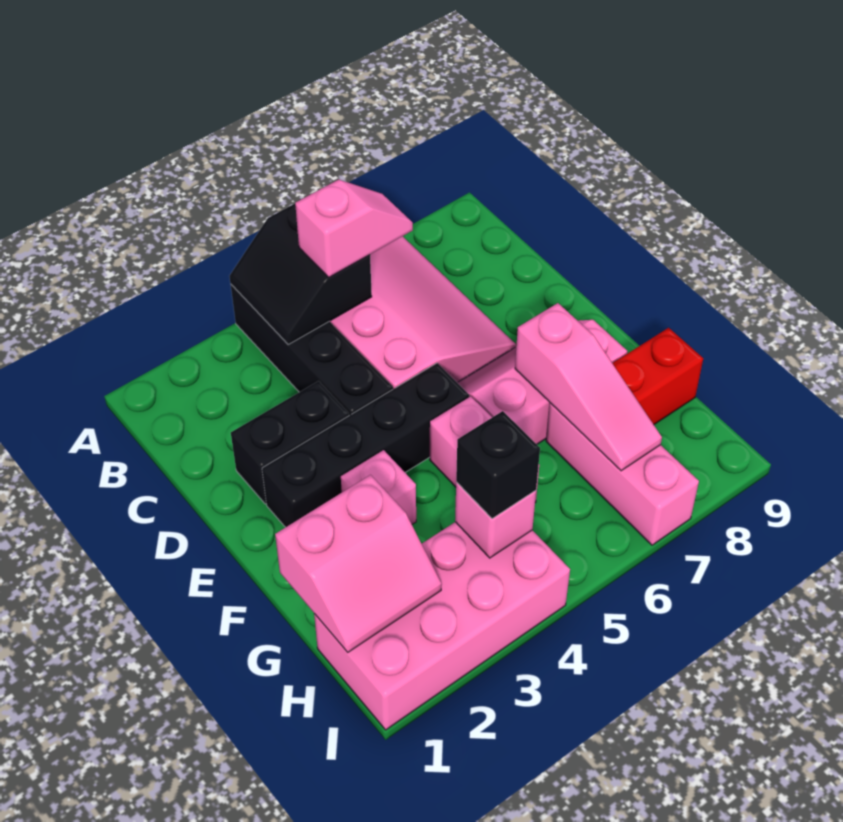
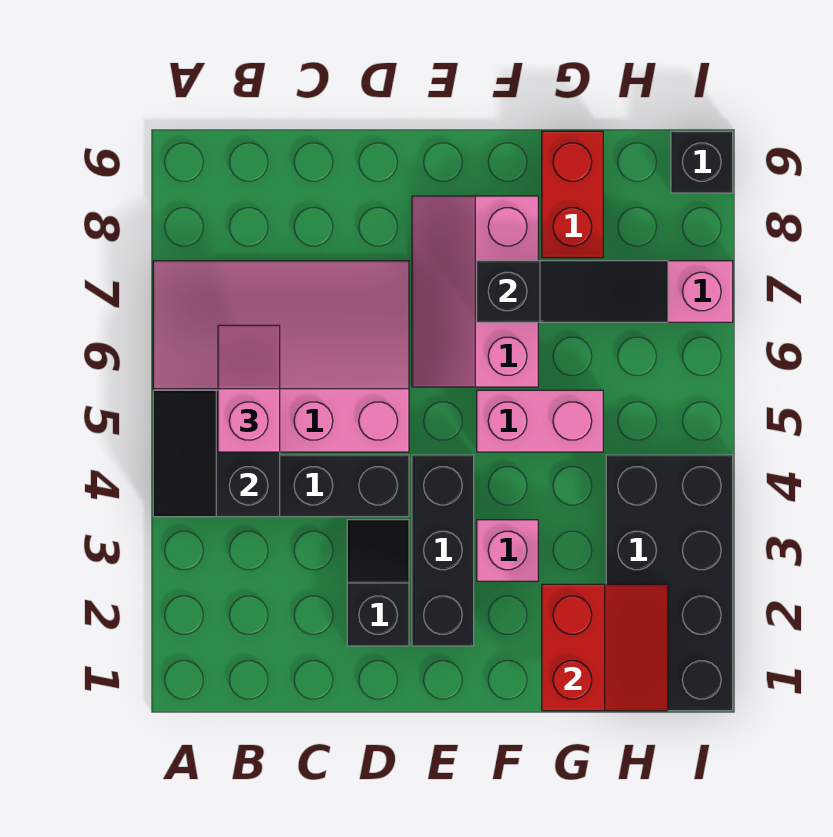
black slope A4:B5 level 2 top 5 -> black slope A4:B5 level 2 top B
black brick D2:D3 level 1 -> black slope D2:D3 level 1 top 2
black brick E2:E5 level 1 -> black brick E2:E4 level 1
pink slope F7:H7 level 2 top F -> black slope F7:H7 level 2 top F
pink slope G1:H2 level 2 top G -> red slope G1:H2 level 2 top G
pink brick H1:I4 level 1 -> black brick H1:I4 level 1
pink brick H4 level 2 -> none
black brick H4 level 3 -> black brick I9 level 1

